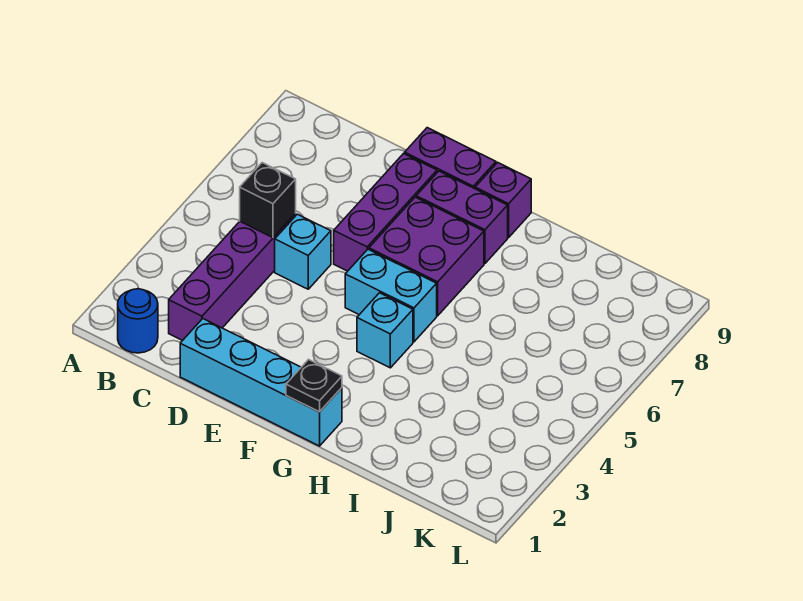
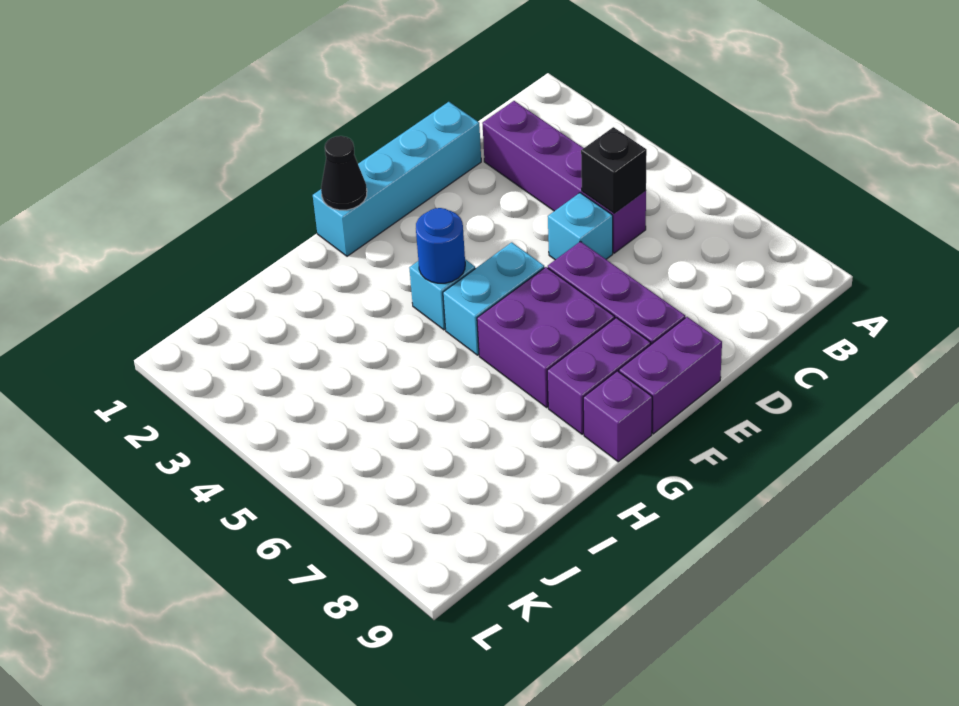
blue round brick B1 level 1 -> blue round brick G4 level 2
black plate G1 level 2 -> black cone G1 level 2

